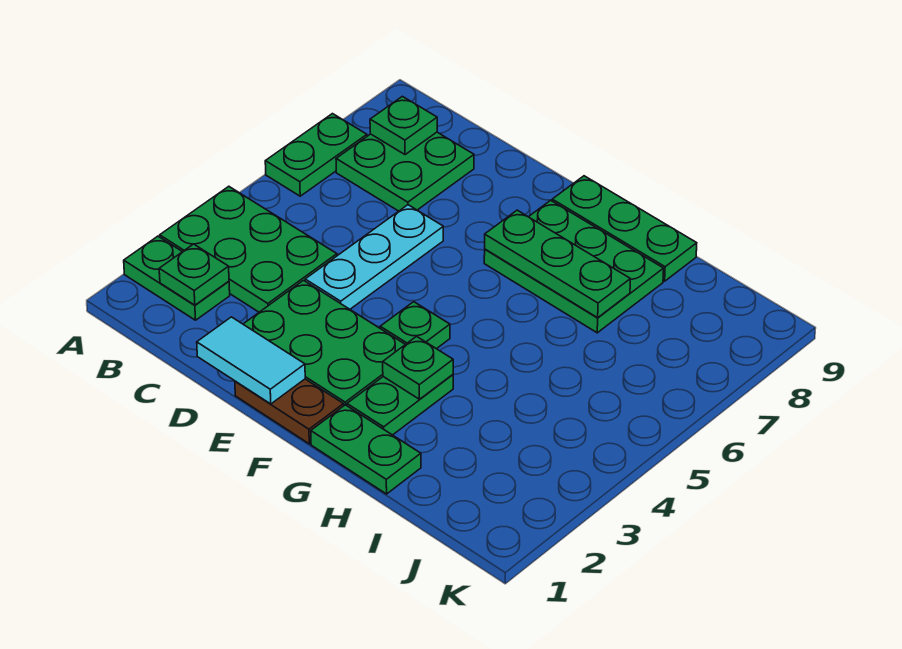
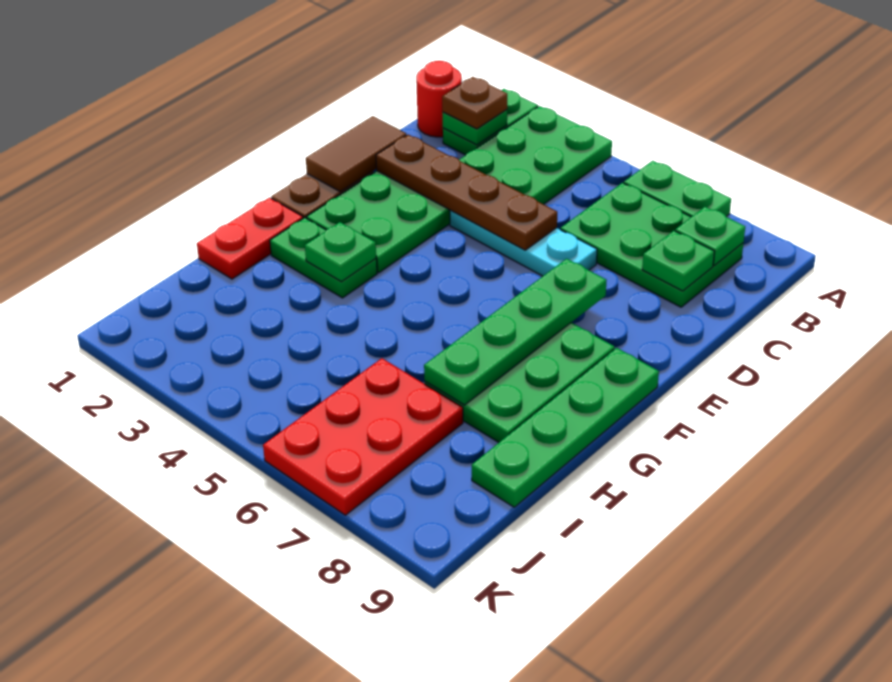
none -> red round brick B1 level 1
none -> brown plate B2 level 3
green plate B7:C8 level 1 -> green plate B6:C8 level 1
cyan tile D1:E1 level 2 -> brown tile D1:E1 level 2
none -> brown plate D2:D5 level 2
green plate F4 level 1 -> green plate C8 level 2
green plate F7:H7 level 2 -> green plate E7:H7 level 2
green plate F9:H9 level 1 -> green plate F9:I9 level 1
green plate G1:H1 level 1 -> red plate G1:H1 level 1
none -> red plate I6:K7 level 1

